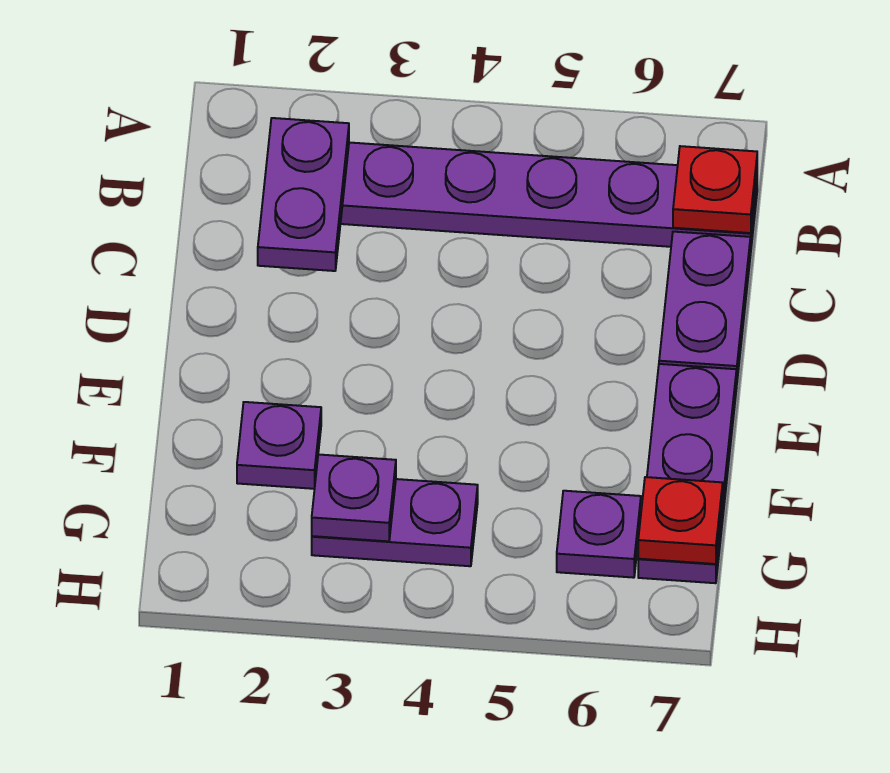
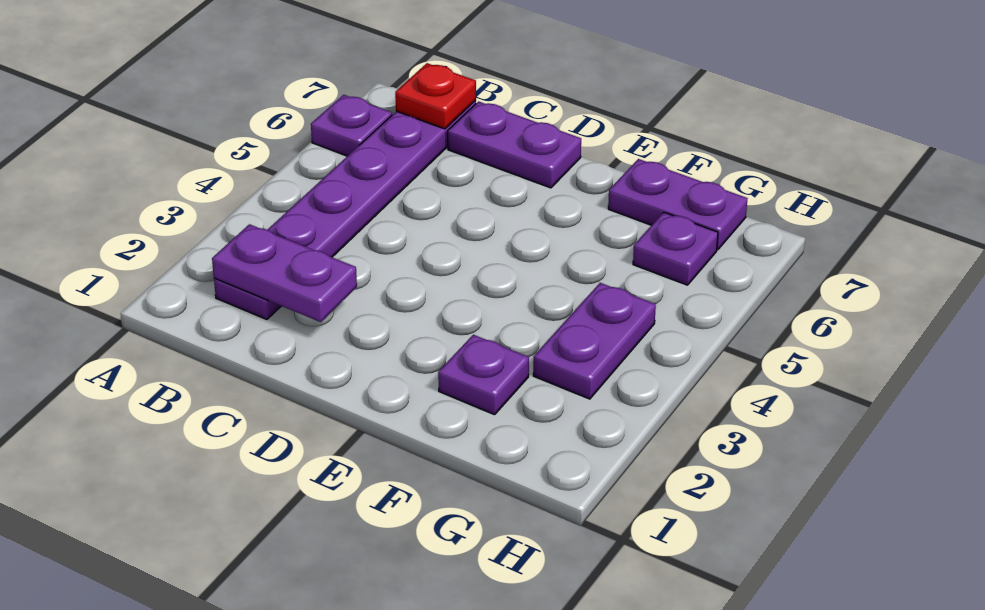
purple plate E7:G7 level 1 -> purple plate F7:G7 level 1
purple plate G3 level 2 -> purple plate A6 level 1
red plate G7 level 2 -> none

